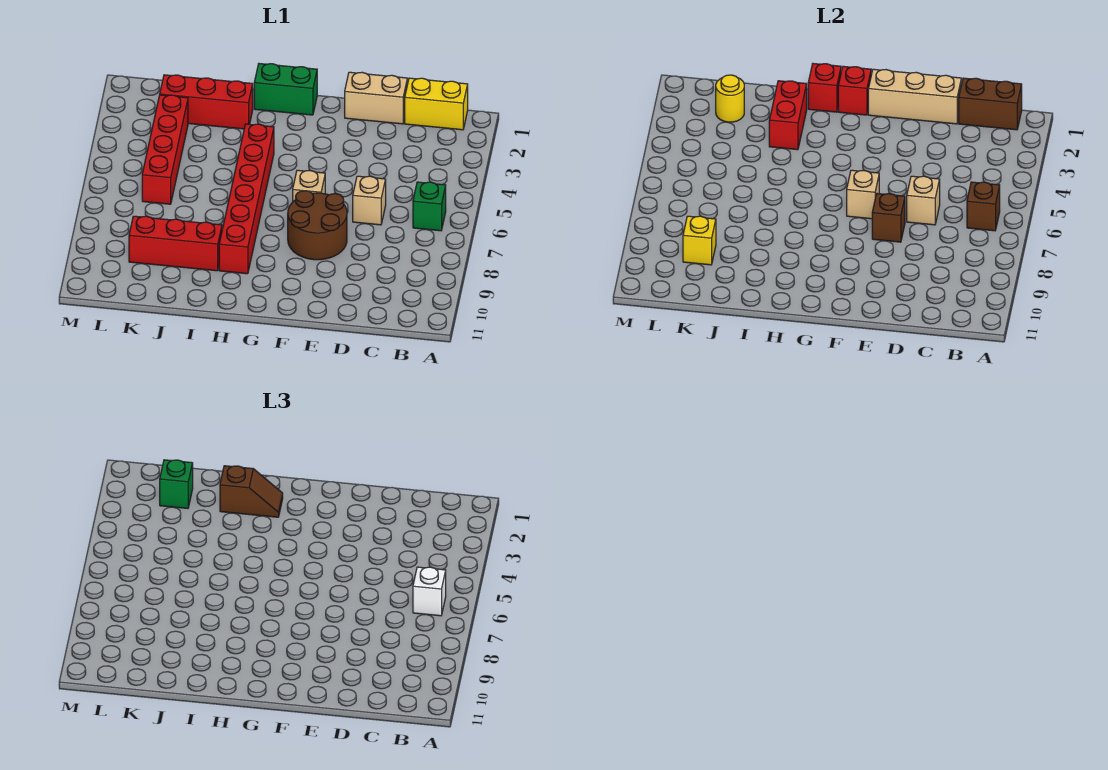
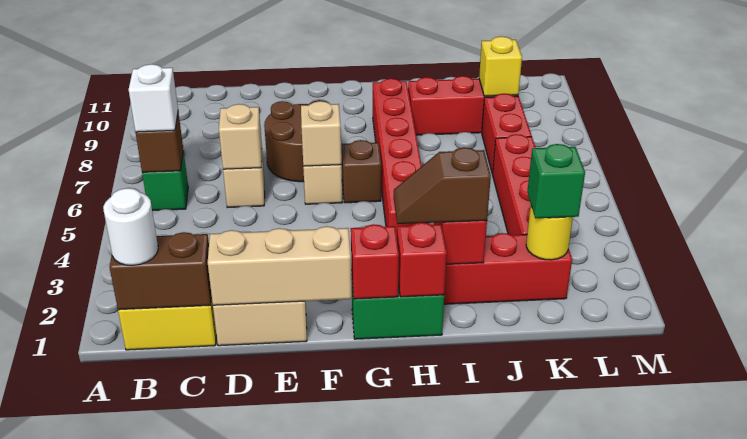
none -> white round brick B1 level 3
brown brick E7 level 2 -> brown brick G6 level 1
none -> red brick K7:K8 level 1

